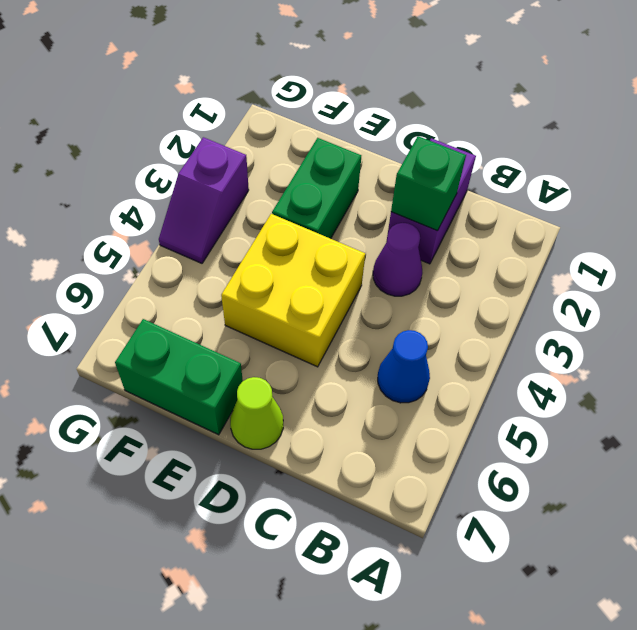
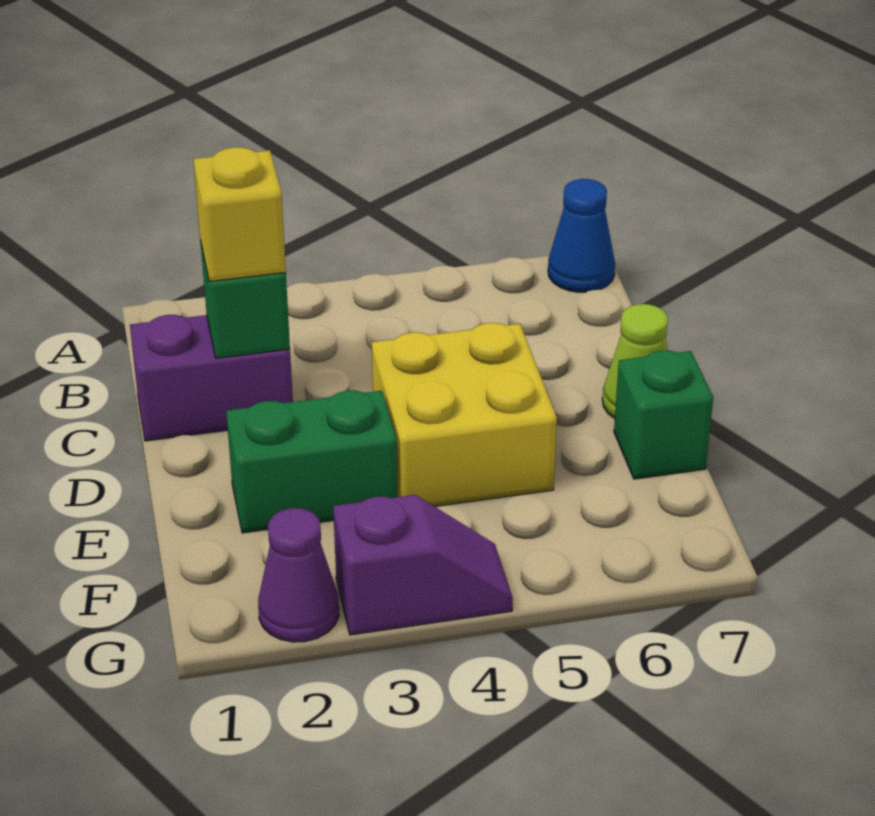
blue cone B5 level 1 -> blue cone A7 level 1
none -> yellow brick C2 level 3
purple cone C3 level 1 -> purple cone G2 level 1
green brick E7:F7 level 1 -> green brick E7 level 1

